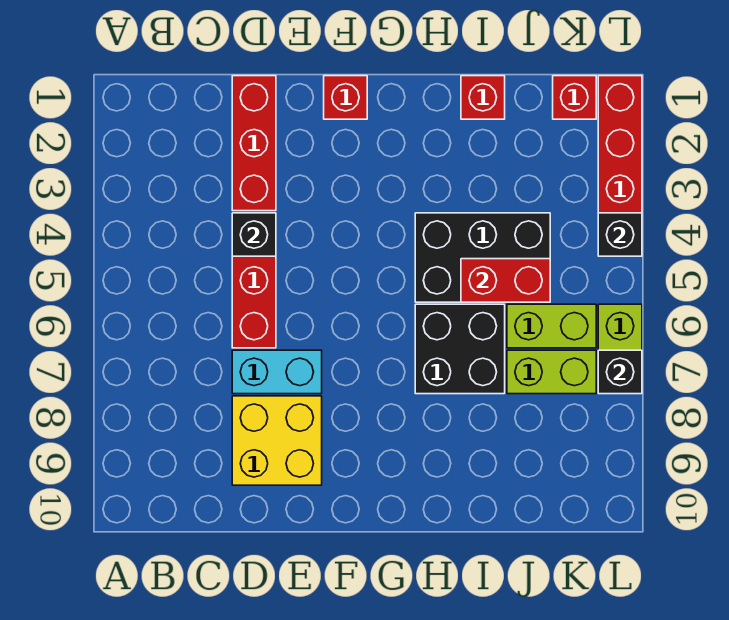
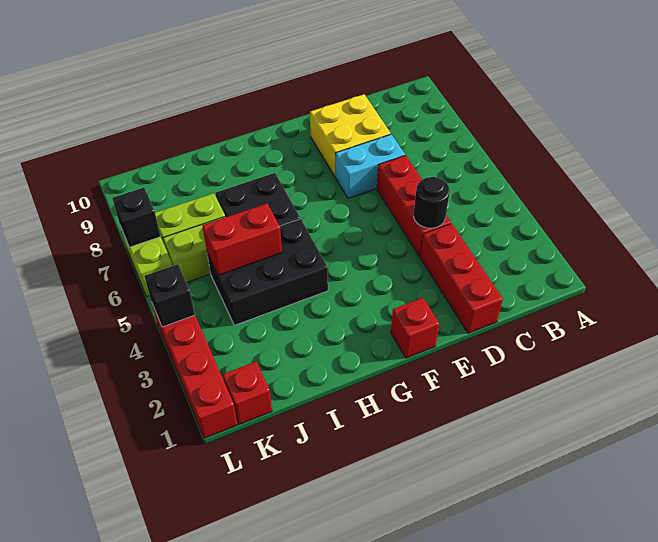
black brick D4 level 2 -> black round brick D4 level 2
red brick I1 level 1 -> none

